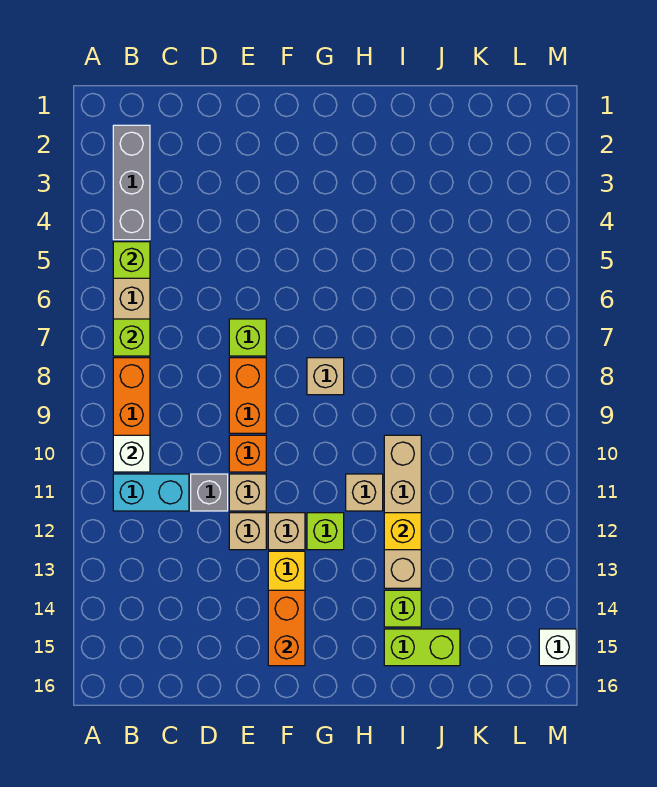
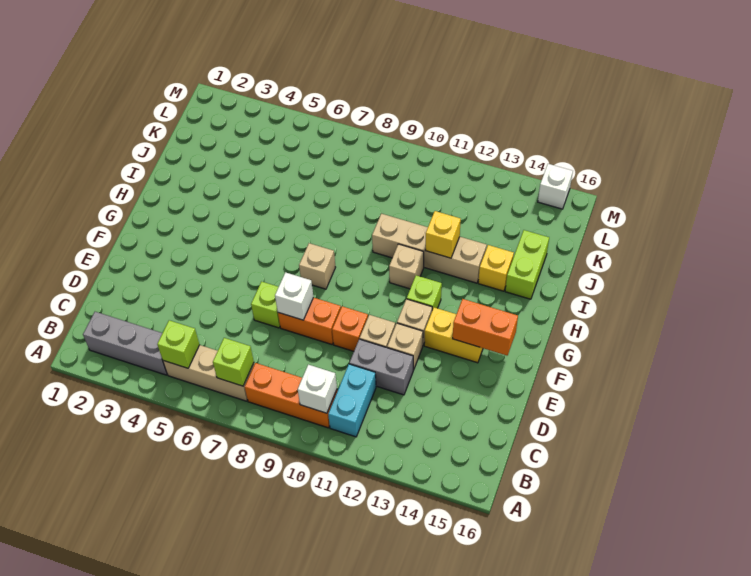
grey brick D11 level 1 -> grey brick D11:D12 level 1
none -> white brick E8 level 2
lime brick I14 level 1 -> yellow brick I14 level 1

